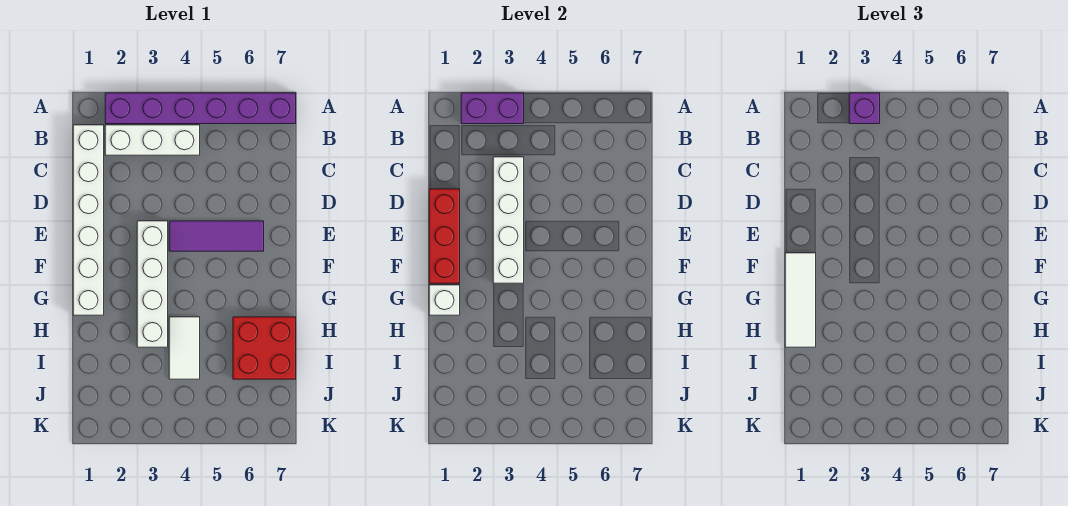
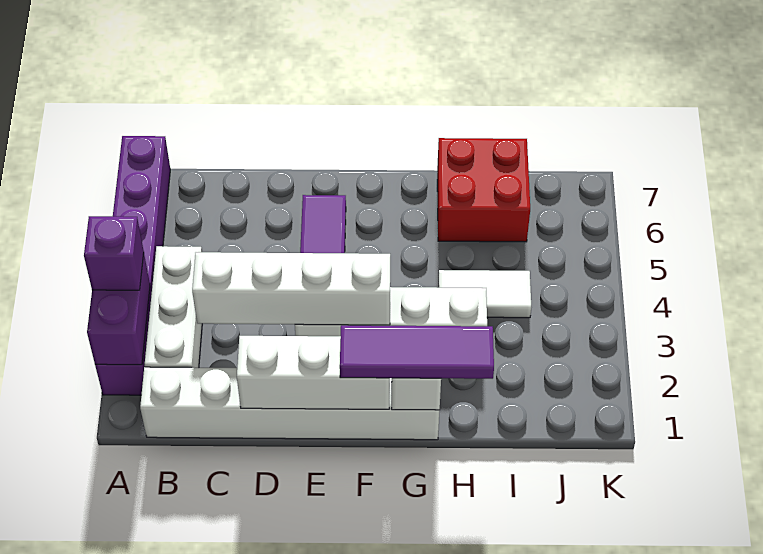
red brick D1:F1 level 2 -> white brick D1:F1 level 2
white tile F1:H1 level 3 -> purple tile F1:H1 level 3

